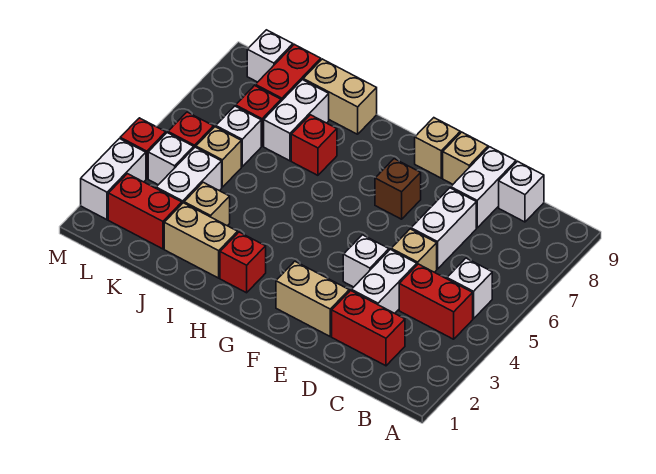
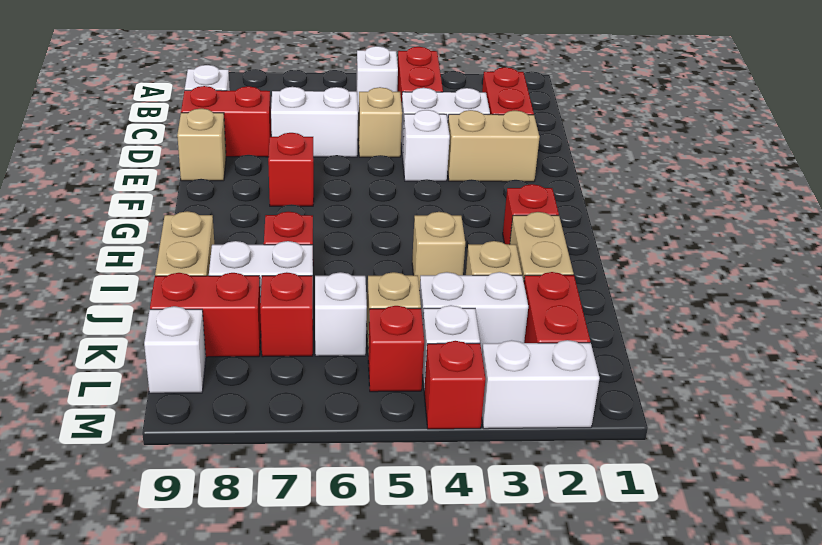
white brick D8:D9 level 1 -> red brick D8:D9 level 1
tan brick E2:F2 level 1 -> tan brick E2:E3 level 1
brown brick F7 level 1 -> red brick F7 level 1
tan brick F9 level 1 -> tan brick I4 level 1

